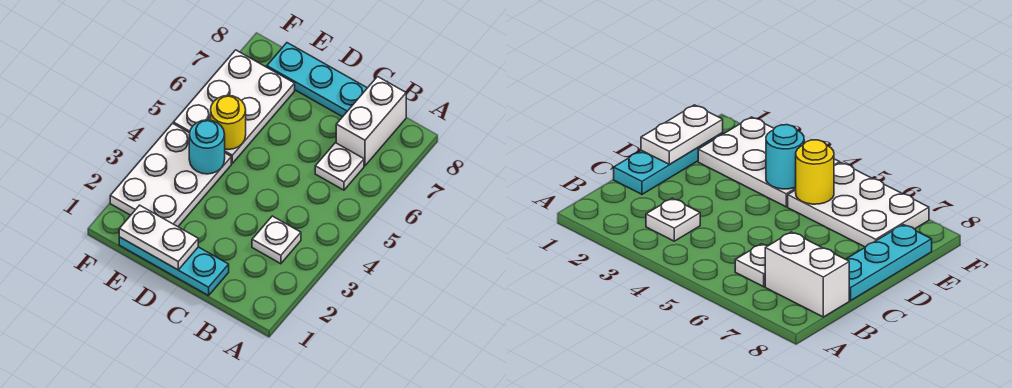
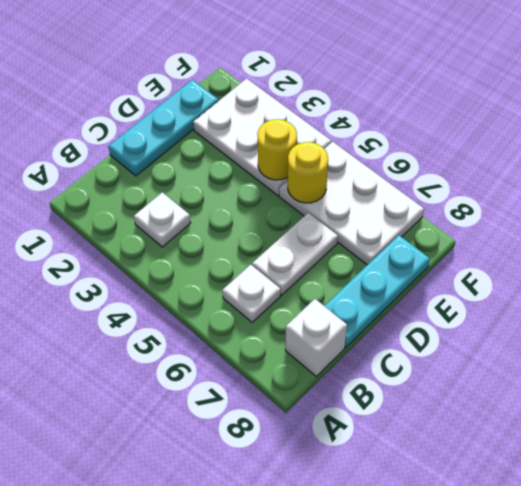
white brick B7:B8 level 1 -> white brick B8 level 1
white plate D1:E1 level 2 -> white plate C6:D6 level 1
cyan round brick E4 level 2 -> yellow round brick E4 level 2

